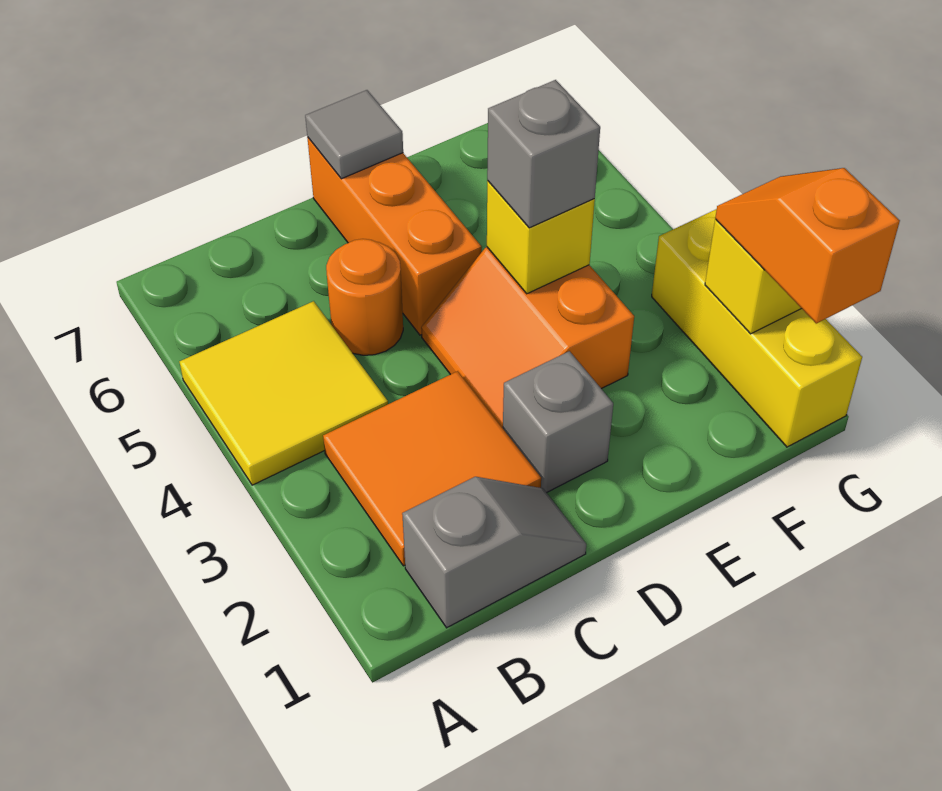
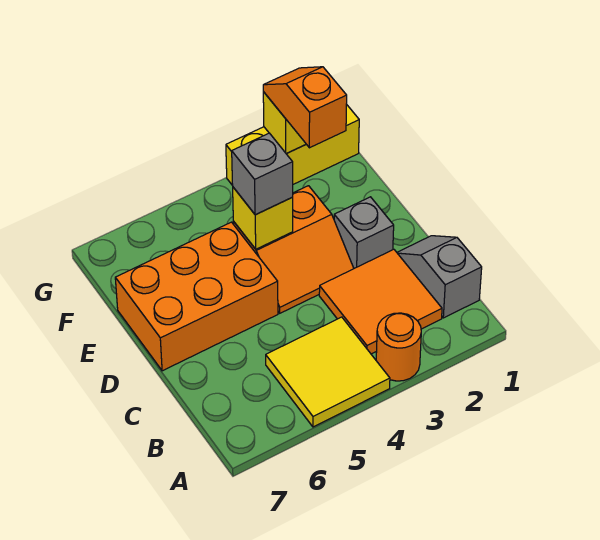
orange round brick C5 level 1 -> orange round brick A3 level 1
orange brick D5:D7 level 1 -> orange brick D5:E7 level 1
grey tile D7 level 2 -> none
orange slope G1:G2 level 3 top 1 -> orange slope F2:G2 level 3 top F

